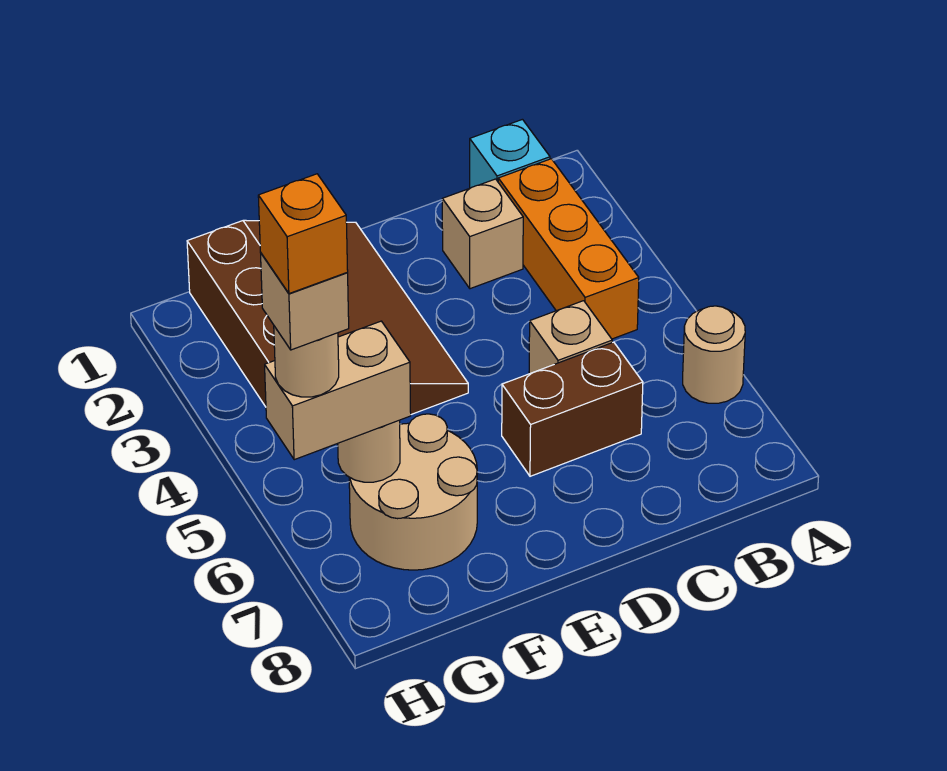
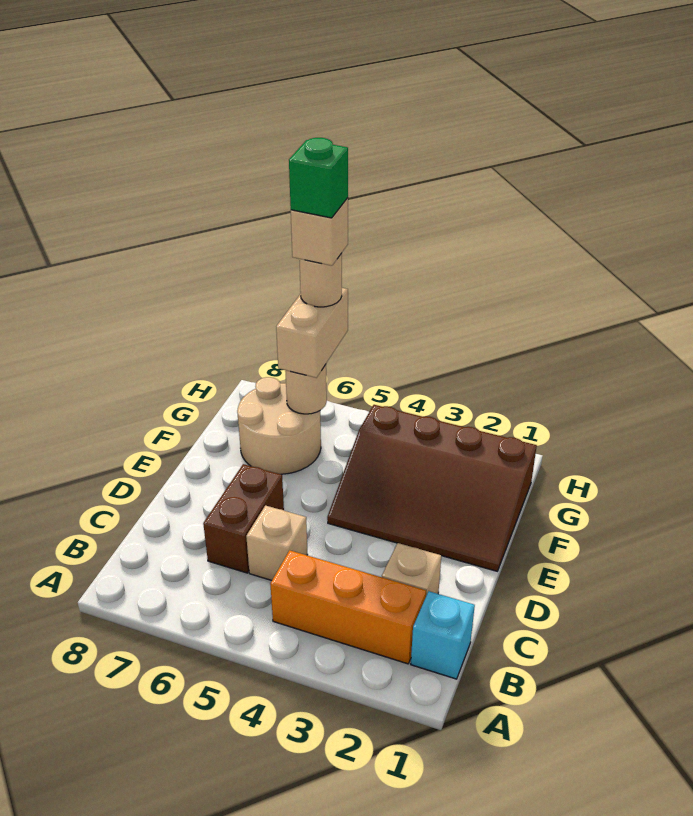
tan round brick A6 level 1 -> none
orange brick H6 level 6 -> green brick H6 level 6

